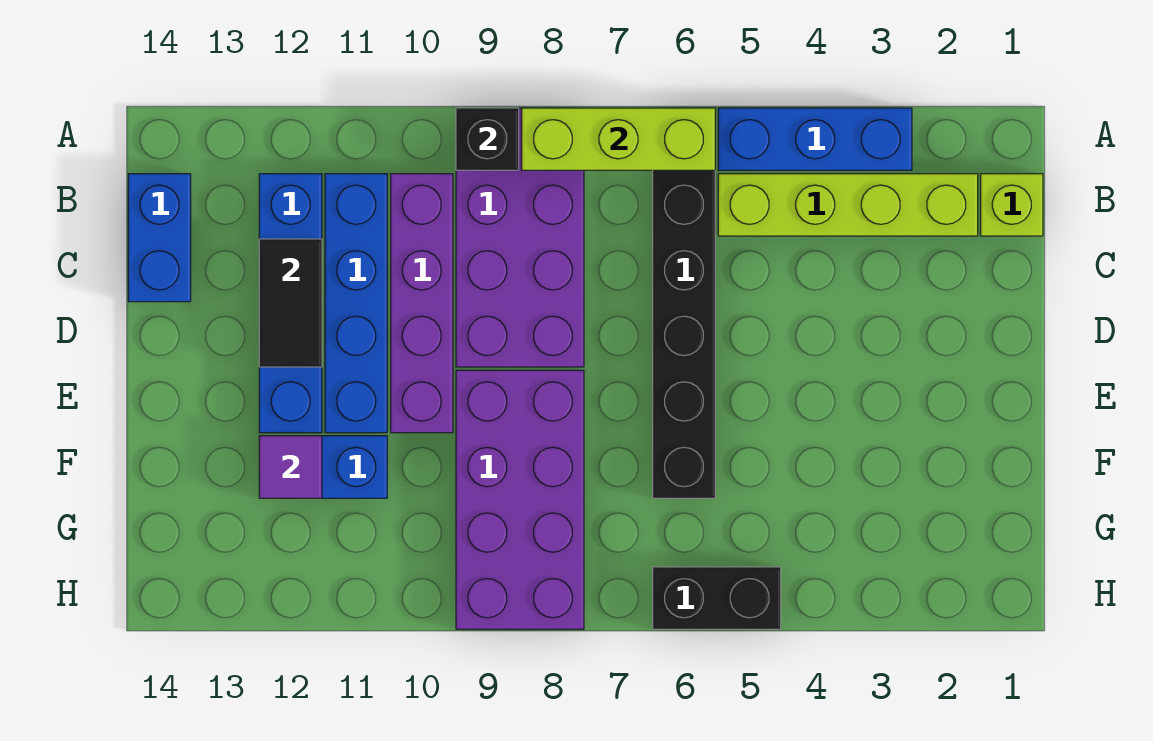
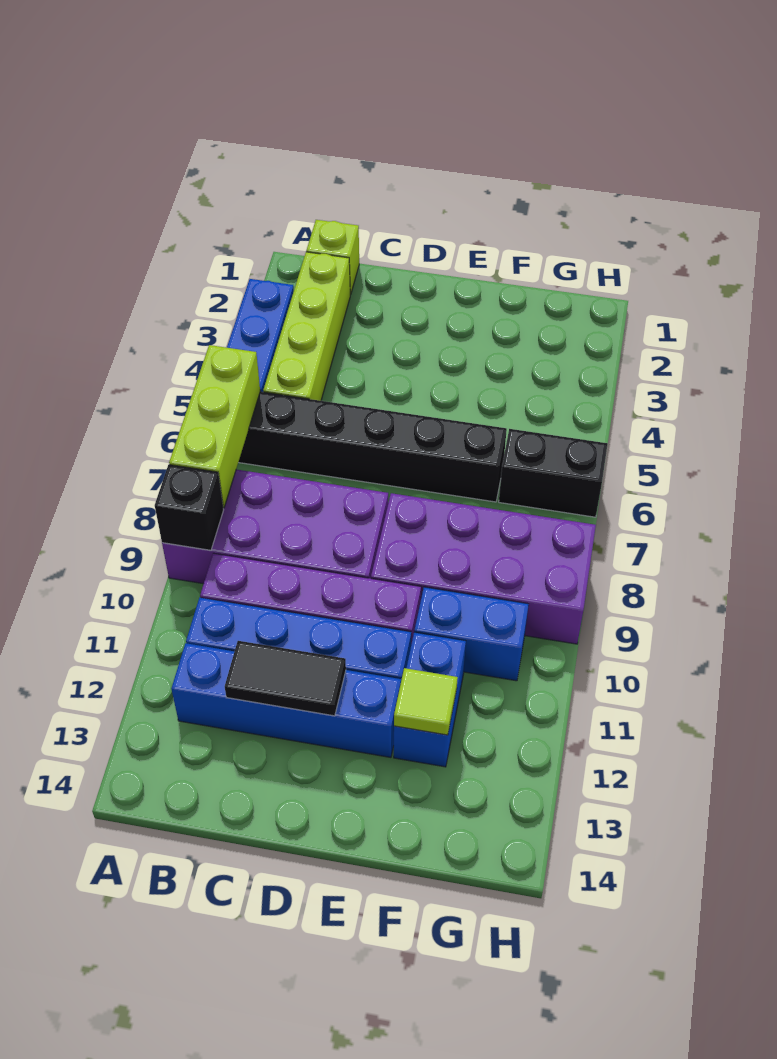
blue brick B14:C14 level 1 -> blue brick F10:G10 level 1
purple tile F12 level 2 -> lime tile F12 level 2
black brick H5:H6 level 1 -> black brick G6:H6 level 1

